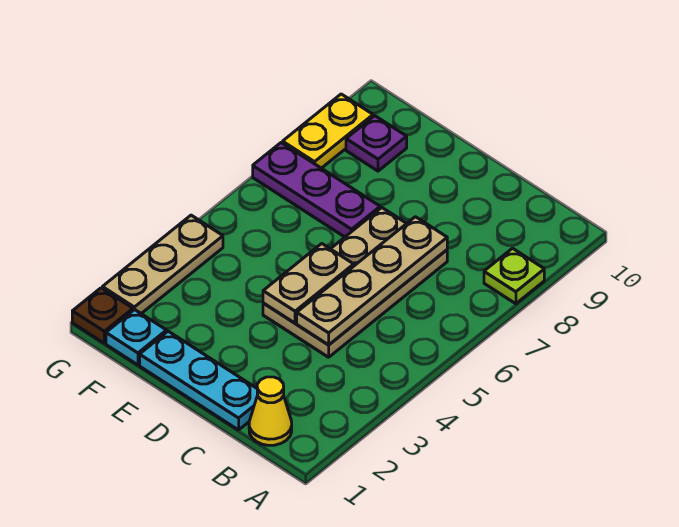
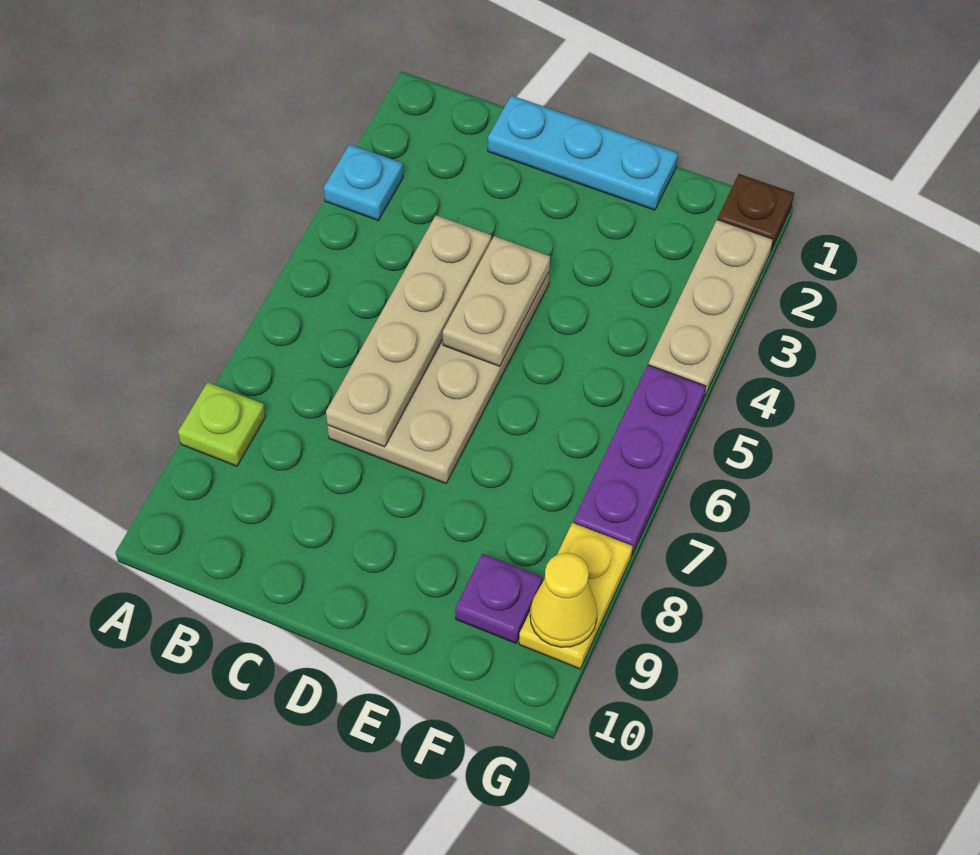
yellow cone B1 level 1 -> yellow cone G9 level 2
purple plate E7:G7 level 1 -> purple plate G5:G7 level 1
cyan plate F1 level 1 -> cyan plate A3 level 1

